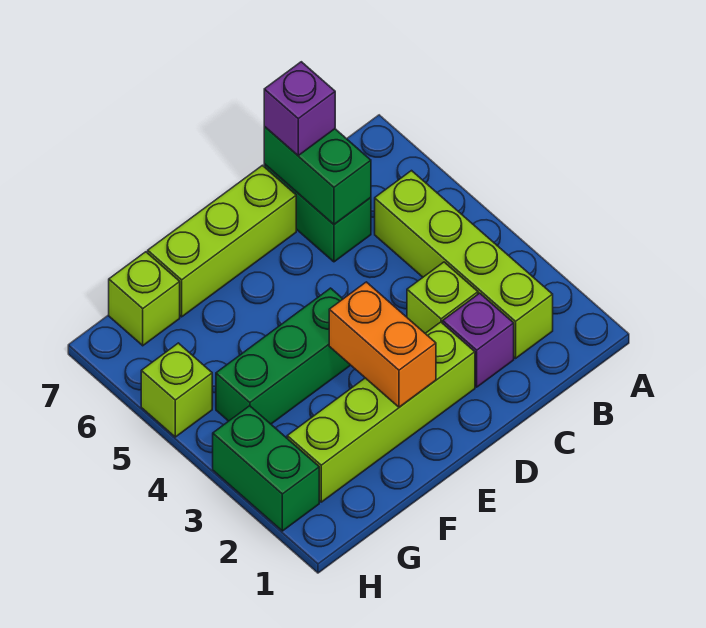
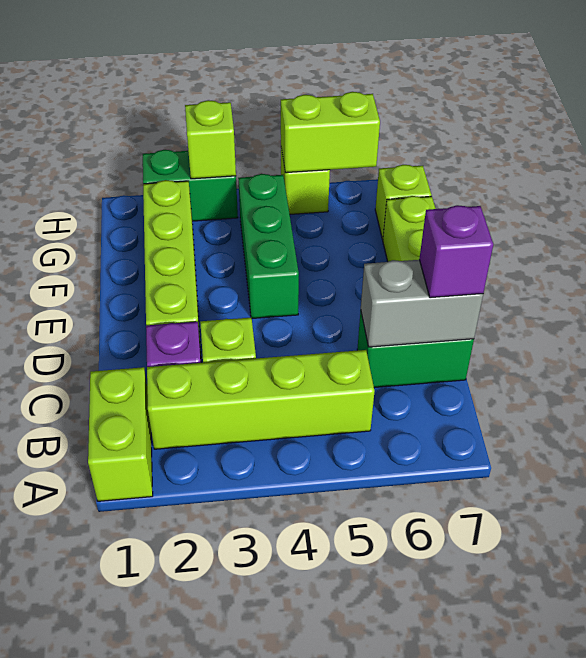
none -> lime brick A1:B1 level 1
green brick C6:C7 level 2 -> grey brick C6:C7 level 2
orange brick E2:E3 level 2 -> none
none -> lime brick H3 level 2
none -> lime brick H5:H6 level 2

